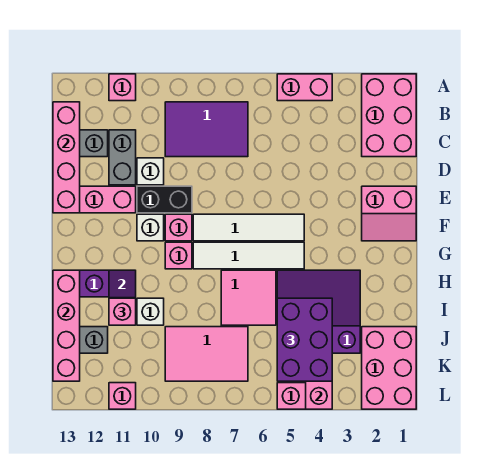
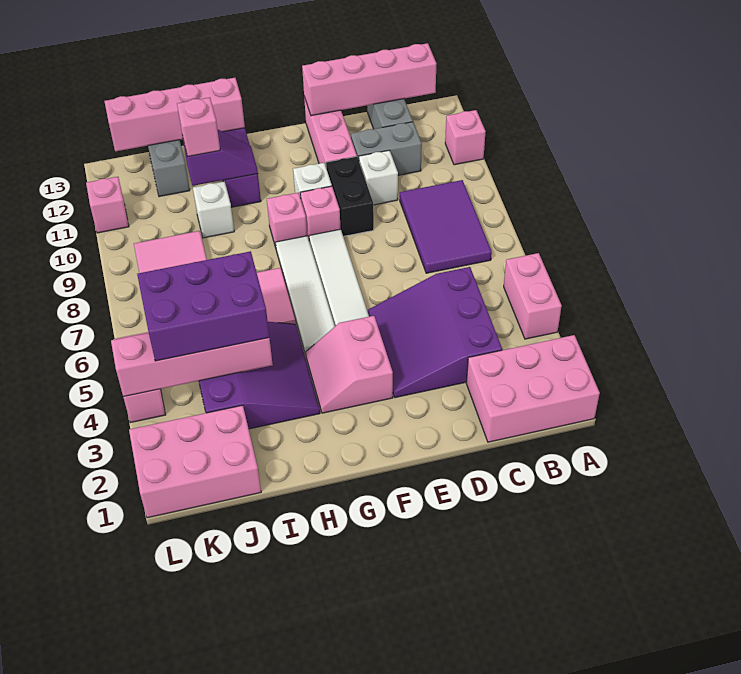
none -> purple slope C3:E5 level 1 top C
pink slope E1:F2 level 1 top E -> pink slope F3:G4 level 1 top F

